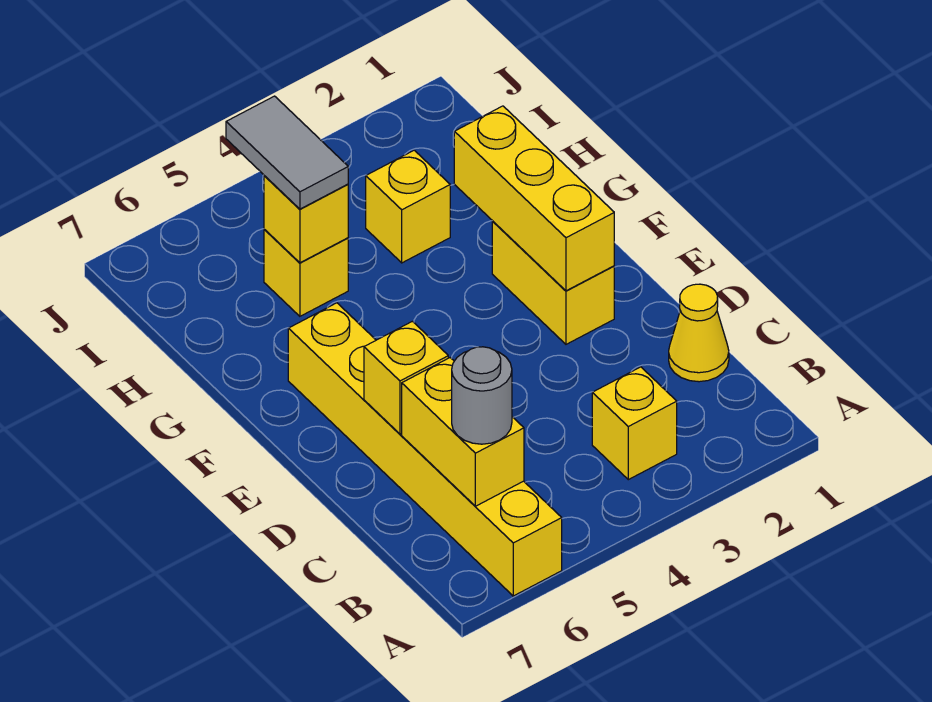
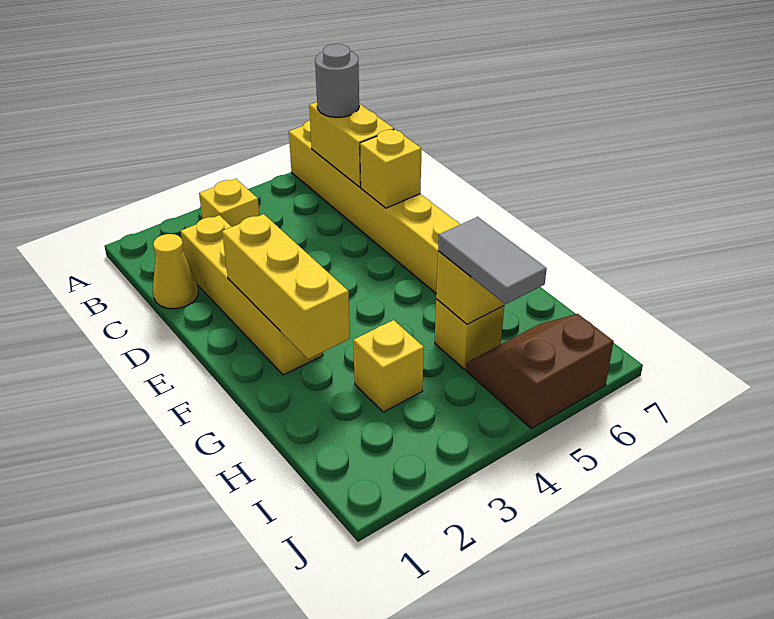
yellow brick E2:F2 level 1 -> yellow brick C2:F2 level 1
none -> brown slope I5:J6 level 1 top J

